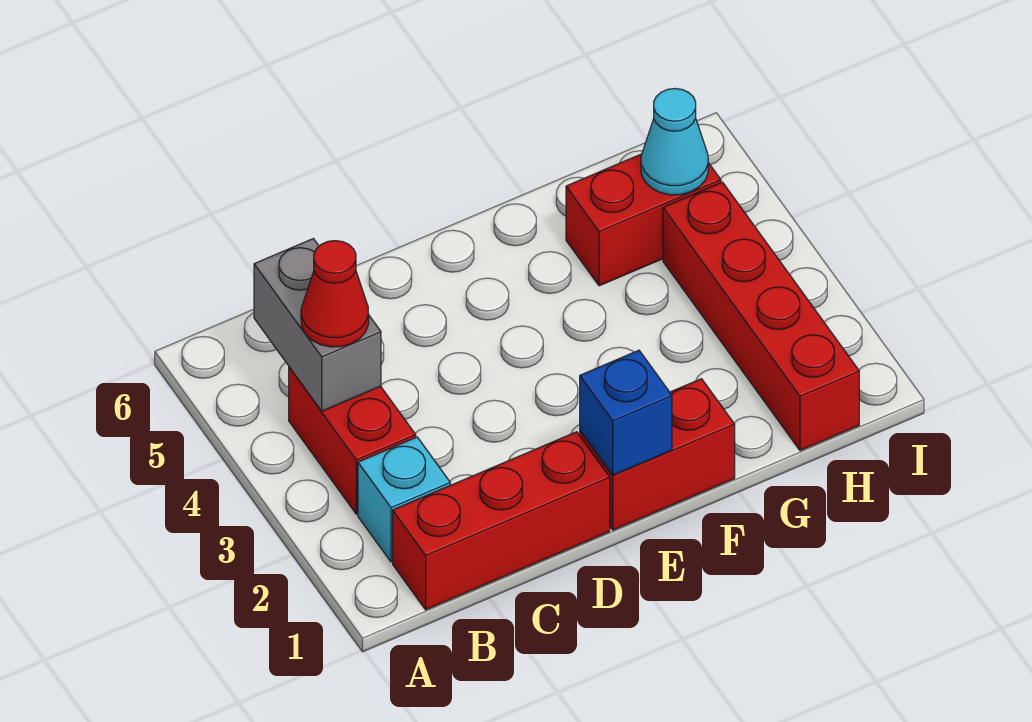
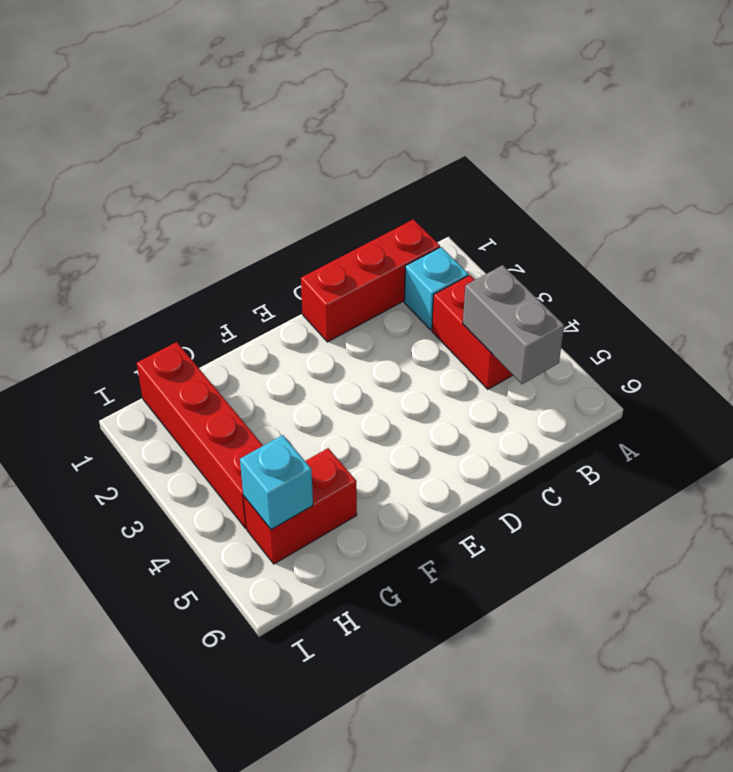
red cone B4 level 3 -> none
red brick E1:F1 level 1 -> none
blue brick E1 level 2 -> none
cyan cone H5 level 2 -> cyan brick H5 level 2

